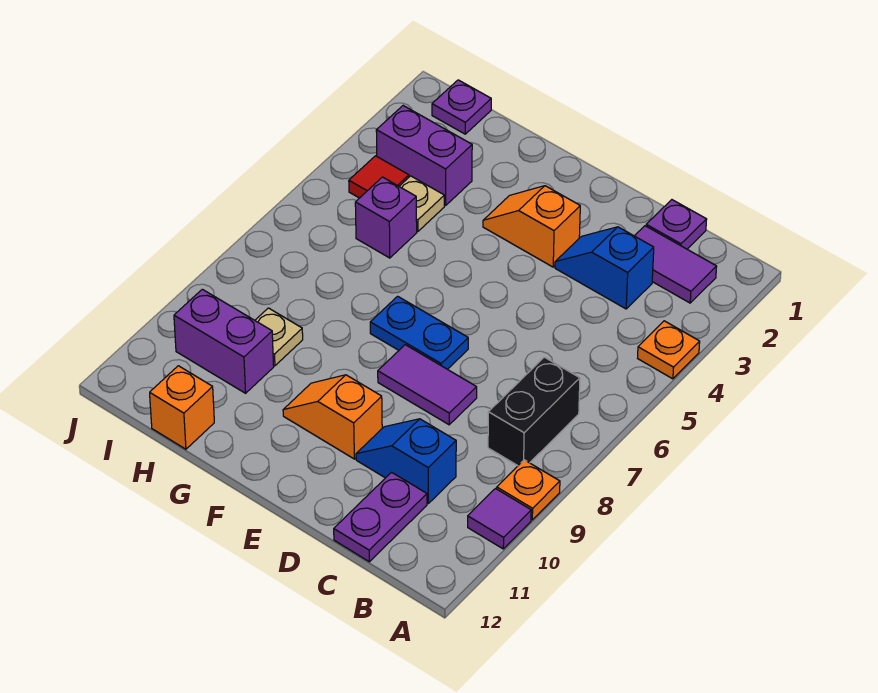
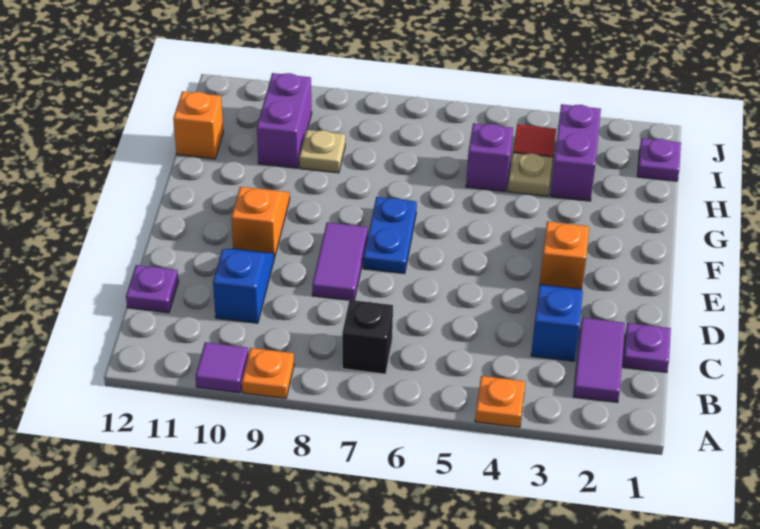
black brick B7:B8 level 1 -> black brick B7 level 1
purple plate C11:C12 level 1 -> purple plate C12 level 1

